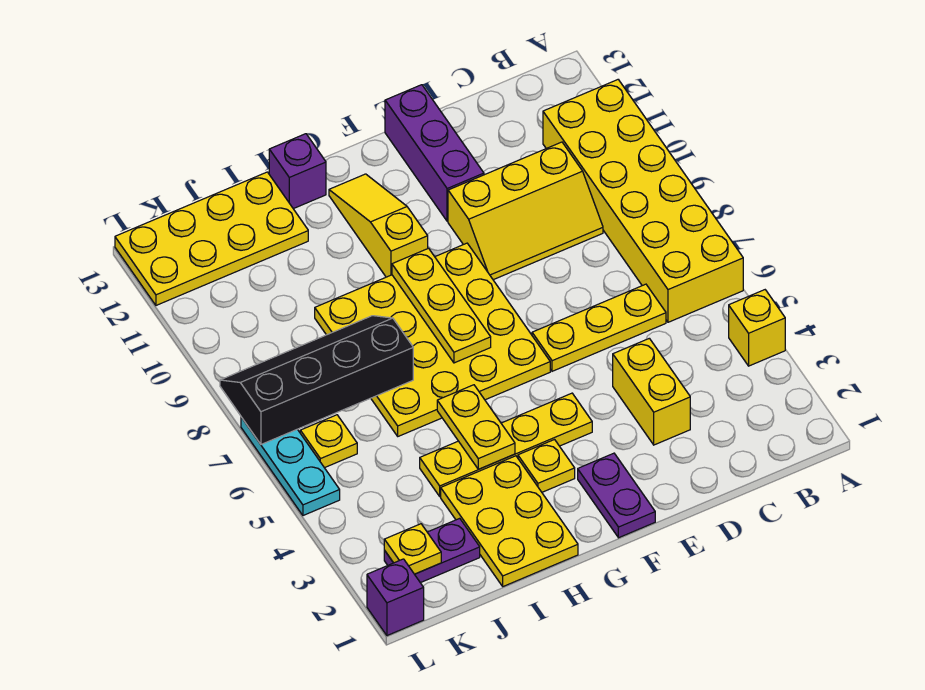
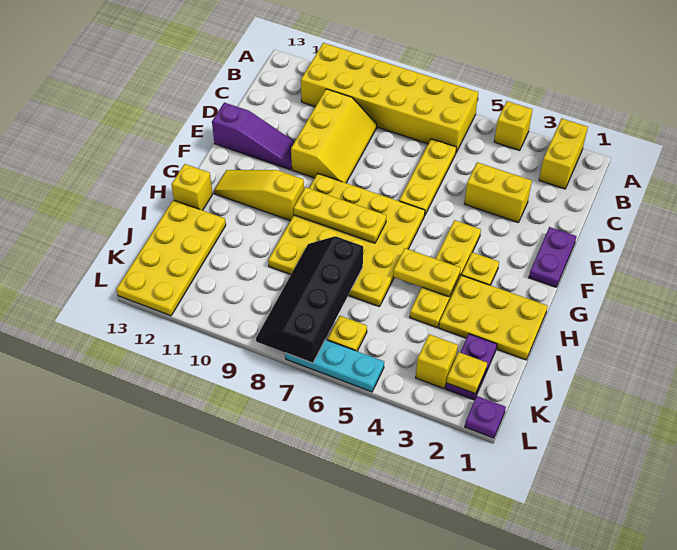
none -> yellow brick A2:B2 level 1
purple brick E11:E13 level 1 -> purple slope E11:E13 level 1 top 13
purple plate F1:F2 level 1 -> purple plate E1:F1 level 1
purple brick H13 level 1 -> yellow brick H13 level 1
none -> yellow brick K3 level 1
purple brick L1 level 1 -> purple plate L1 level 1

